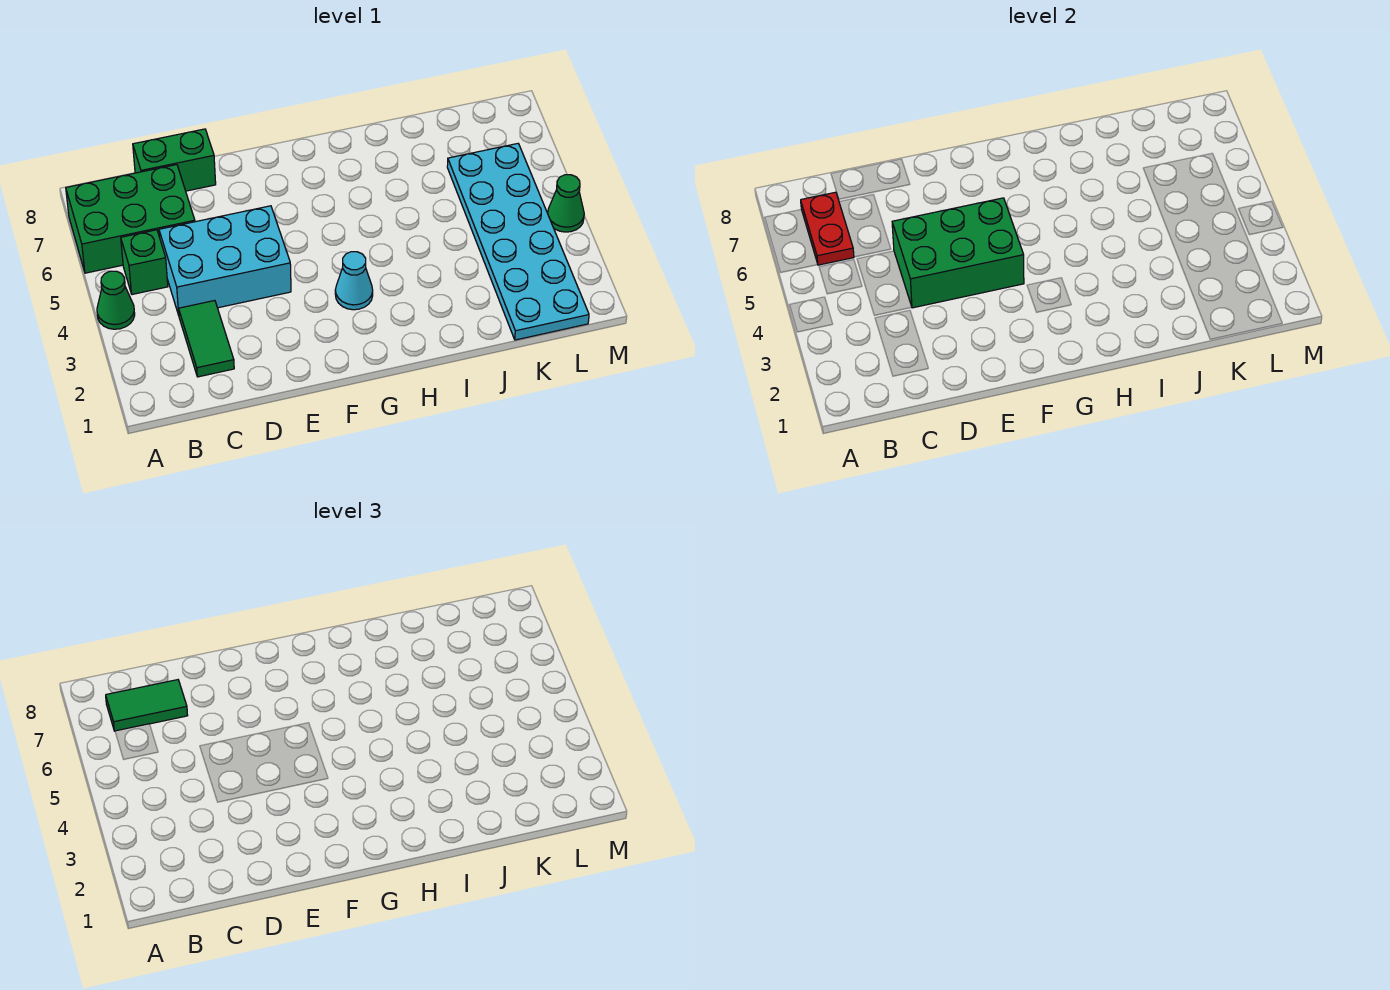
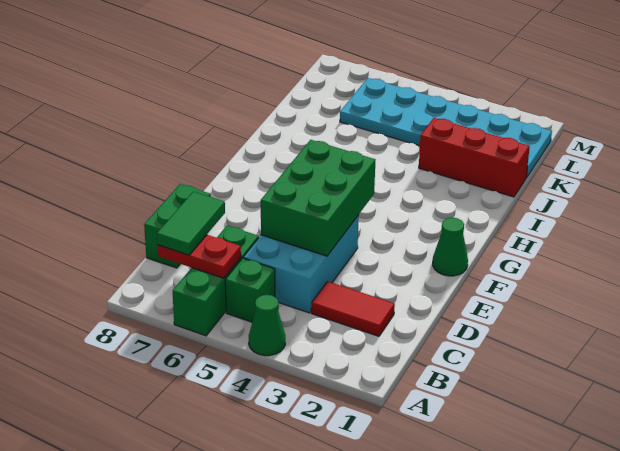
green brick A6:C7 level 1 -> green brick A6:C6 level 1
green tile C2:C3 level 1 -> red tile C2:C3 level 1
cyan cone G3 level 1 -> none
none -> red brick J1:J3 level 1
green cone M4 level 1 -> green cone F1 level 1

